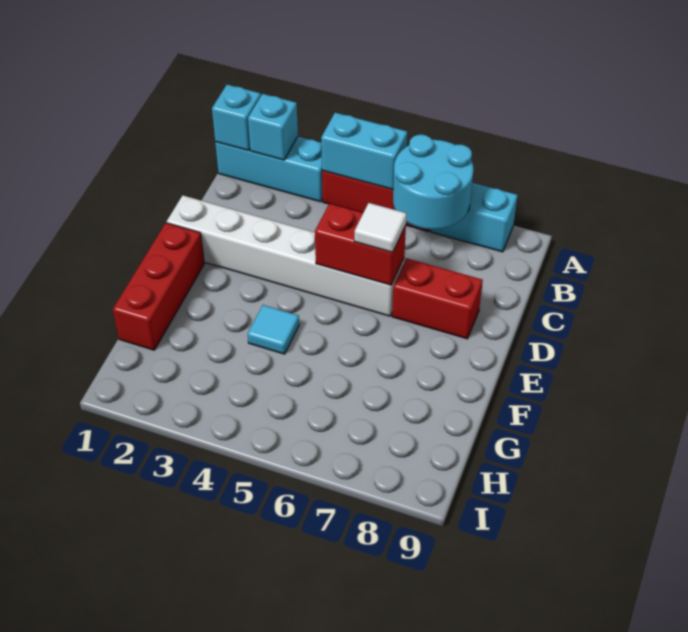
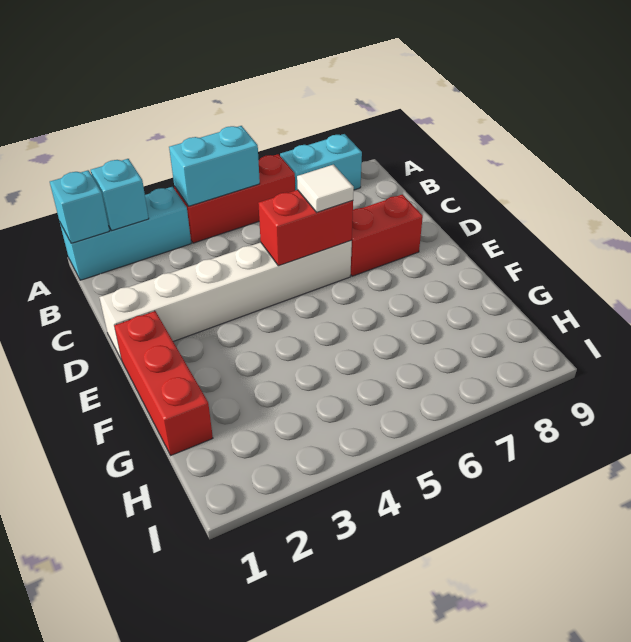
cyan round brick A6:B7 level 2 -> none
cyan tile F4 level 1 -> none

